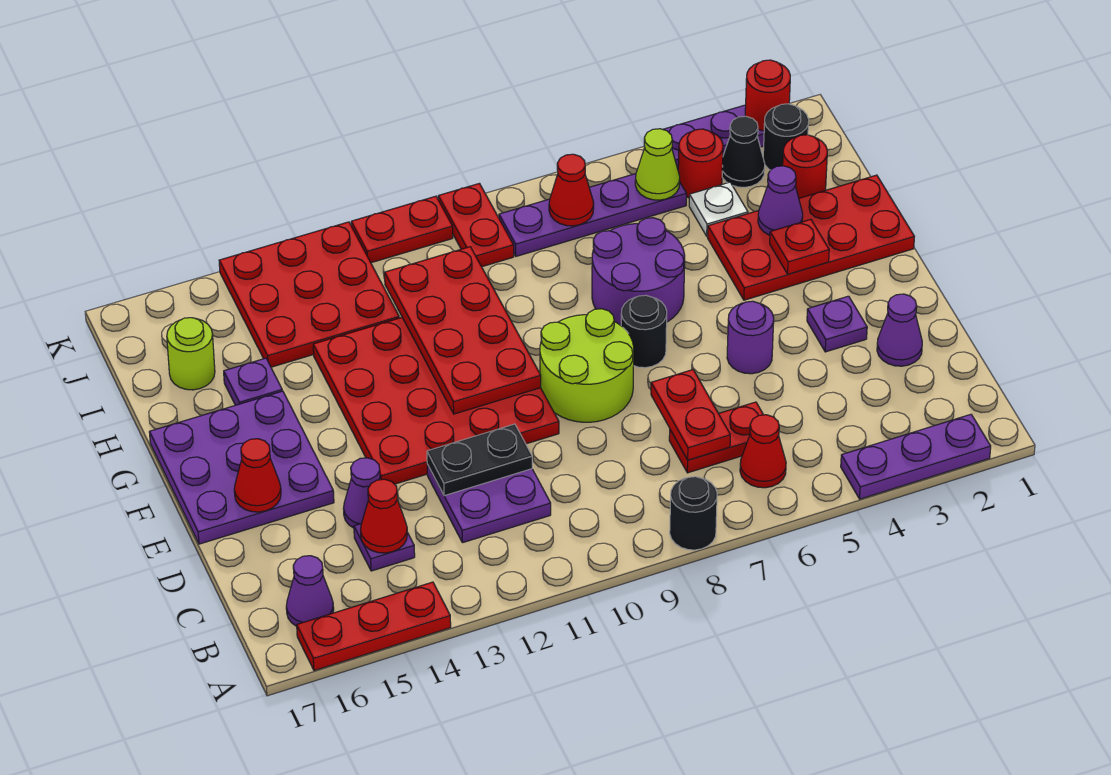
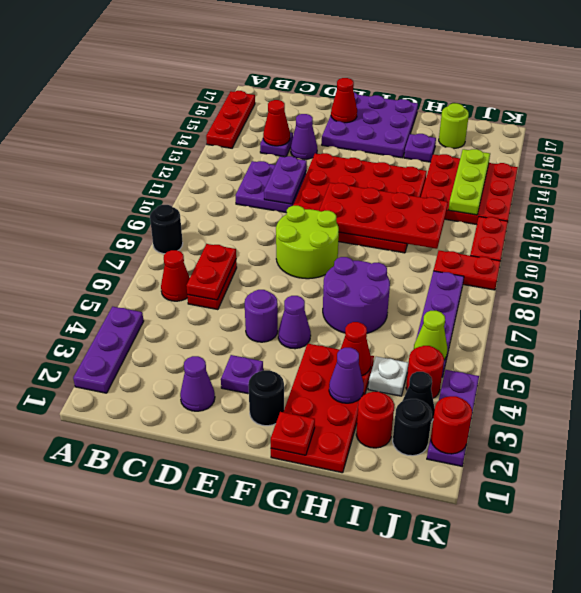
purple cone B16 level 1 -> purple cone F5 level 1
red plate C7:D7 level 2 -> red plate C6:C7 level 2
black plate D11:D12 level 2 -> purple plate D11:D12 level 2
black round brick F7 level 1 -> black round brick F2 level 1
red plate G3 level 2 -> red plate G1 level 2
red cone J7 level 2 -> red cone H4 level 2
none -> lime plate J12:J14 level 2

